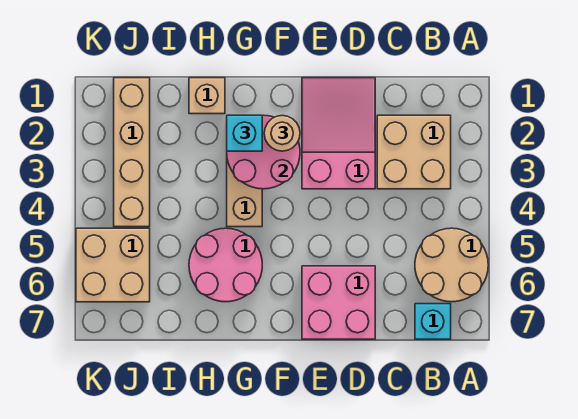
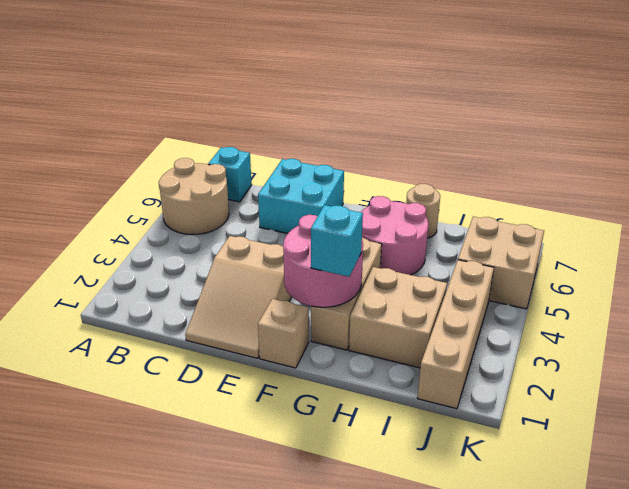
tan brick B2:C3 level 1 -> tan brick H2:I3 level 1
pink slope D1:E3 level 1 top 3 -> tan slope D1:E3 level 1 top 3
pink brick D6:E7 level 1 -> cyan brick D6:E7 level 1
tan round brick F2 level 3 -> tan round brick H7 level 1
tan brick H1 level 1 -> tan brick F1 level 1

